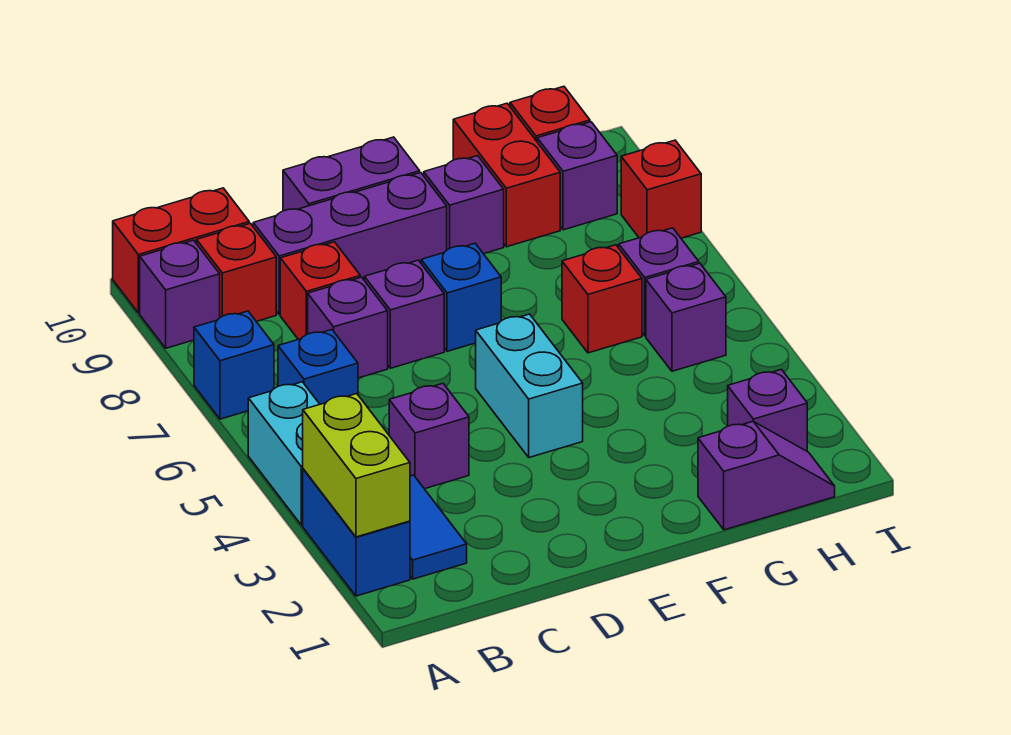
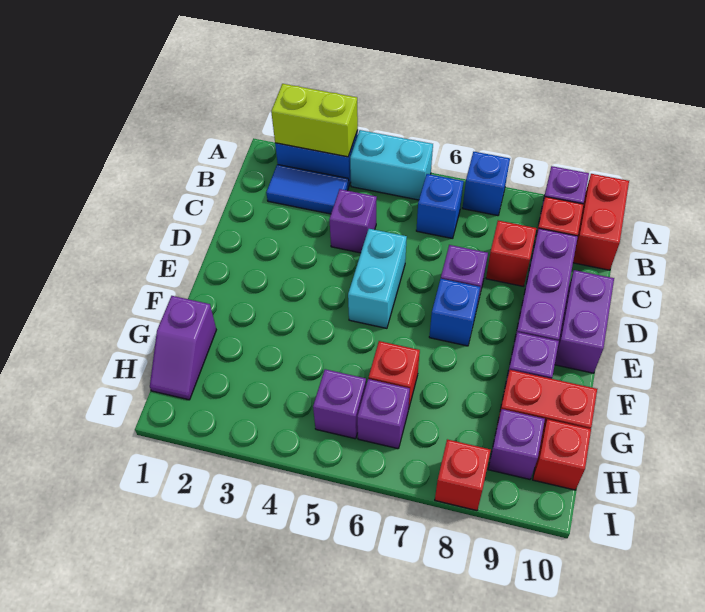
purple brick C7 level 1 -> none
cyan brick E4:E5 level 1 -> cyan brick D5:E5 level 1
purple brick H2 level 1 -> none

